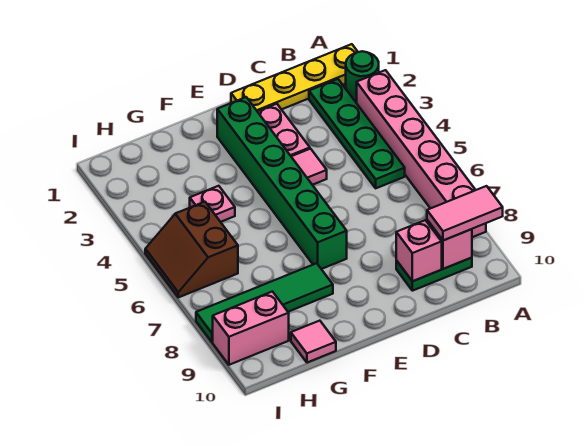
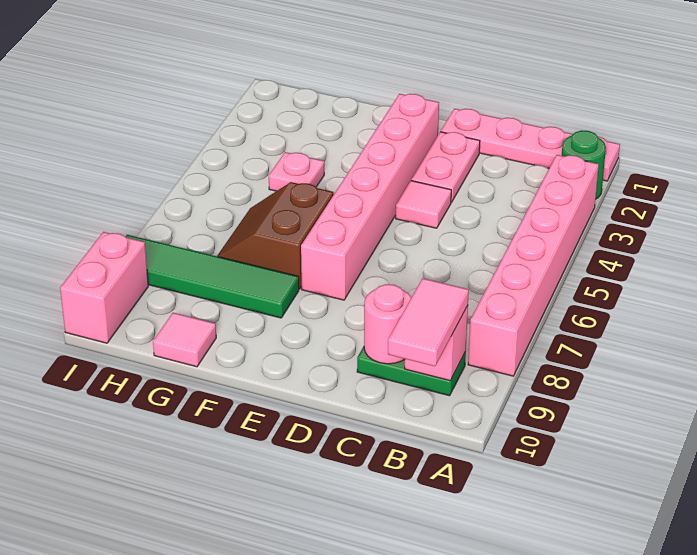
yellow plate A1:D1 level 1 -> pink plate A1:D1 level 1
pink tile A9:B9 level 3 -> pink tile B9:B10 level 3
green plate B2:B5 level 1 -> none
pink brick C9 level 2 -> pink round brick C9 level 2
green brick E2:E7 level 1 -> pink brick E2:E7 level 1
brown slope H5:I6 level 1 top H -> brown slope F6:G7 level 1 top F
pink brick H9:I9 level 1 -> pink brick I9:I10 level 1

